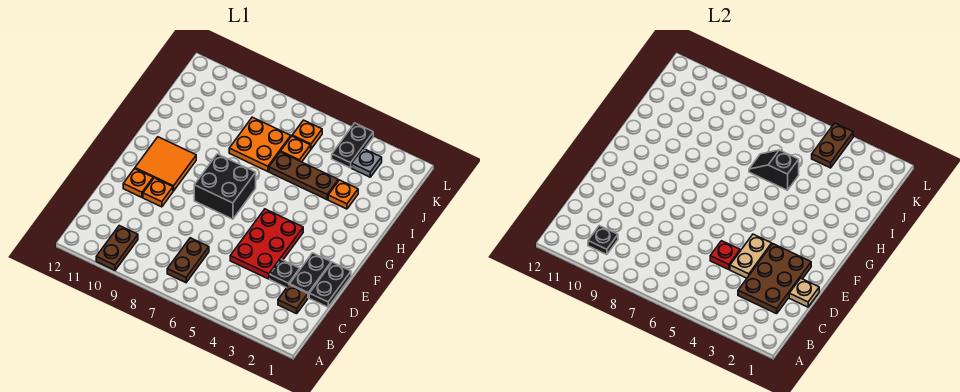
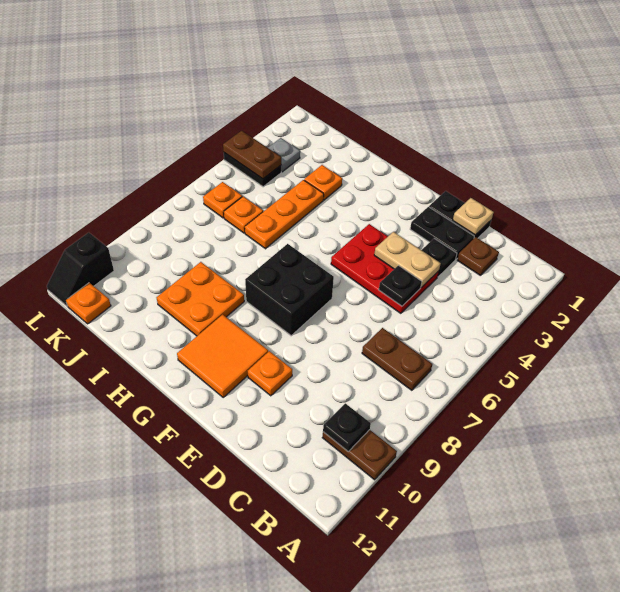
brown plate C2:E3 level 2 -> none
red plate D5 level 2 -> black plate D5 level 2
orange plate E11 level 1 -> orange plate K12 level 1
brown plate I4:I6 level 1 -> orange plate I4:I6 level 1
black slope I5:I6 level 2 top 5 -> black slope L11:L12 level 1 top 11
orange plate I7:J8 level 1 -> orange plate H9:I10 level 1

